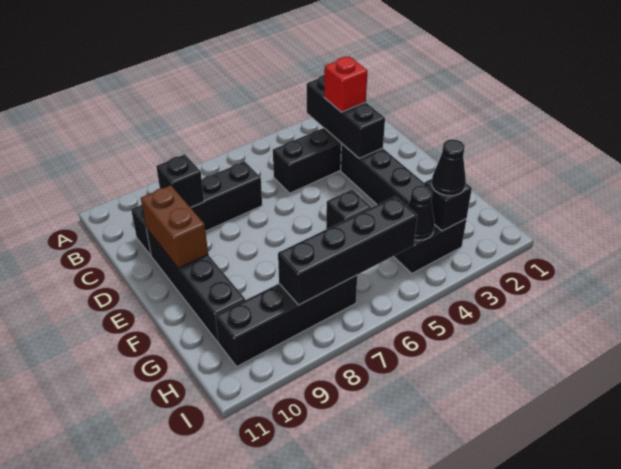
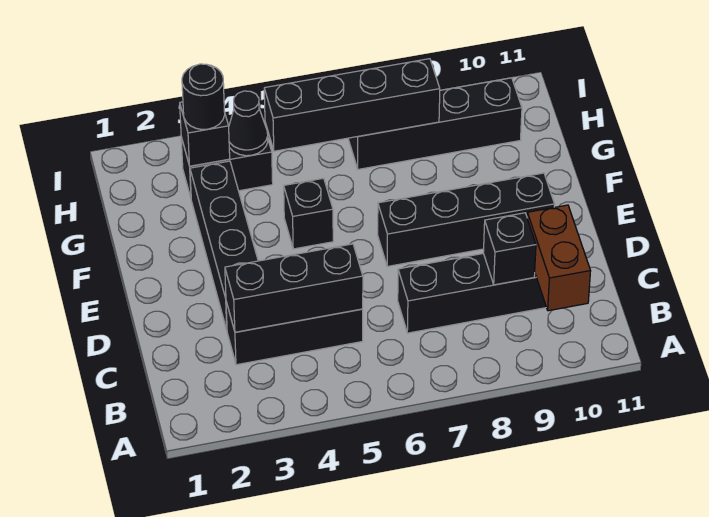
black brick B3:D3 level 2 -> black brick C3:C5 level 2
red brick C3 level 3 -> none
black brick D10:G10 level 1 -> black brick E7:E10 level 1
brown brick D10:E10 level 2 -> brown brick B10:C10 level 2
black cone H3 level 3 -> black round brick H3 level 3

